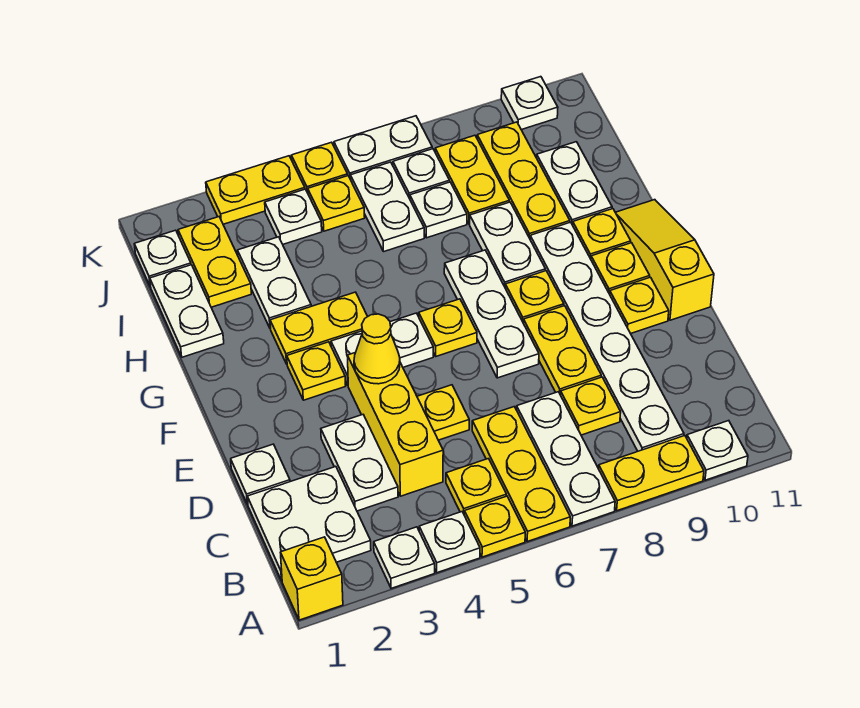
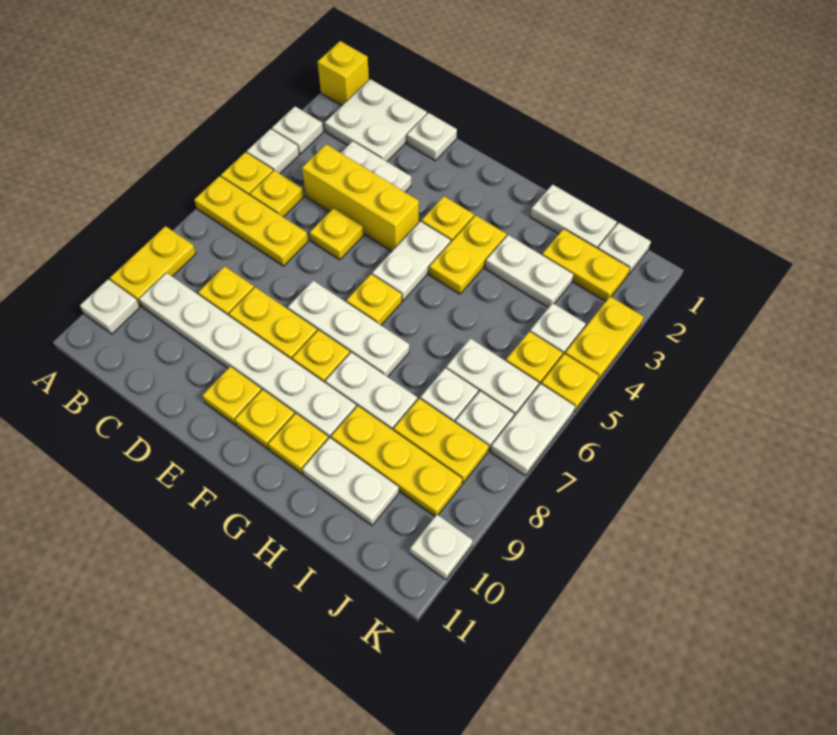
white plate A7:C7 level 1 -> none
yellow cone E4 level 2 -> none
yellow slope E11:G11 level 1 top E -> none

